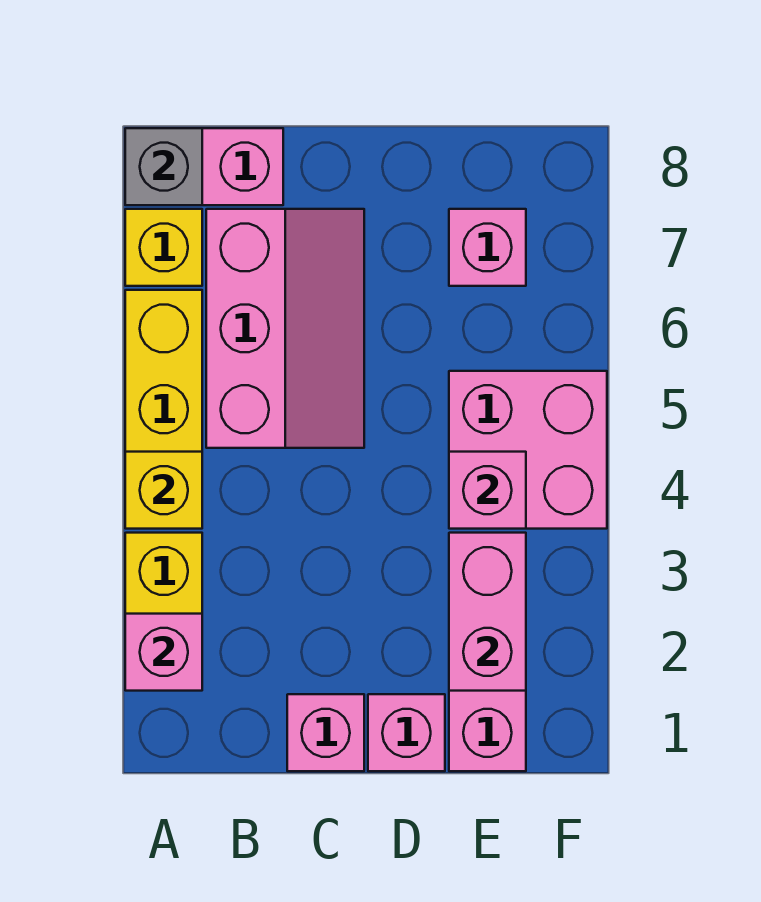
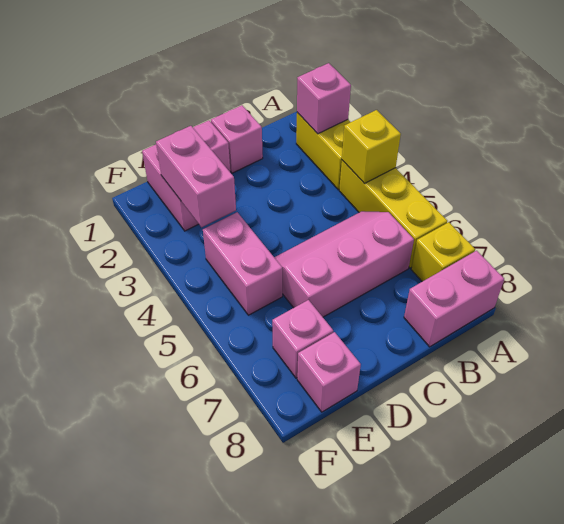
grey brick A8 level 2 -> none
pink slope B5:C7 level 1 top B -> pink slope B5:D6 level 1 top 6
pink brick E4:F5 level 1 -> pink brick E4:E5 level 1
pink brick E4 level 2 -> pink brick E8 level 1

